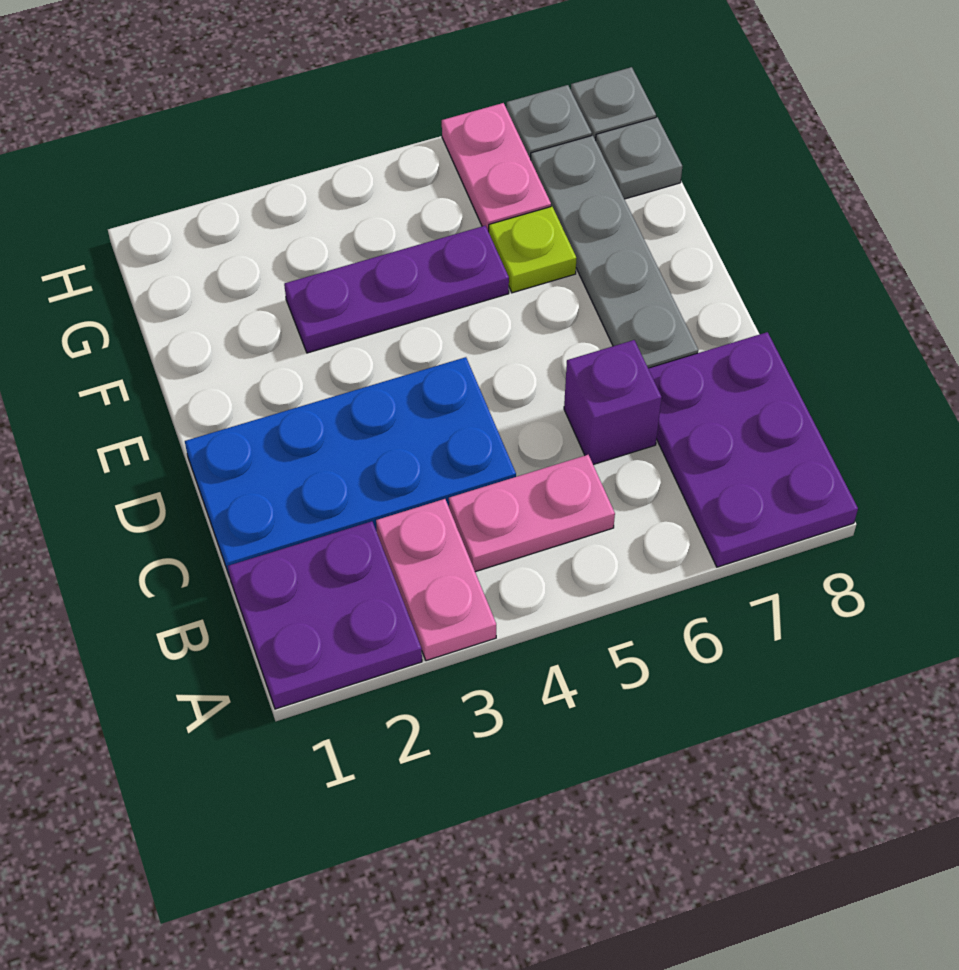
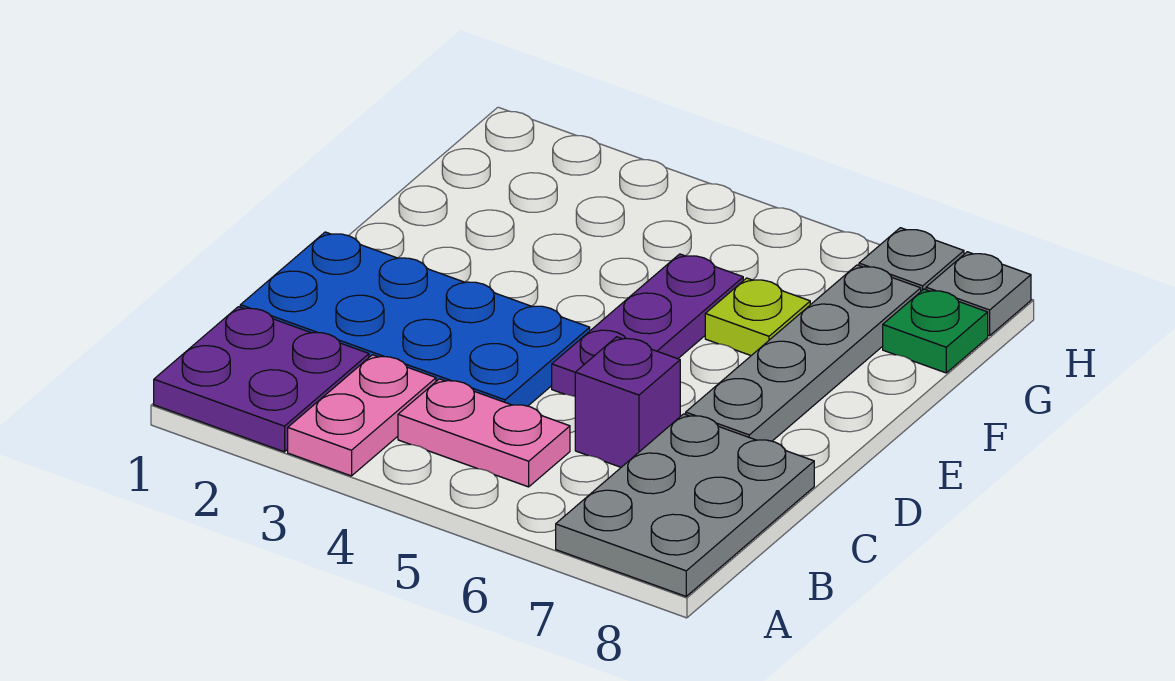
purple plate A7:C8 level 1 -> grey plate A7:C8 level 1
purple plate F3:F5 level 1 -> purple plate D5:F5 level 1
pink plate G6:H6 level 1 -> none
grey plate G8 level 1 -> green plate G8 level 1

